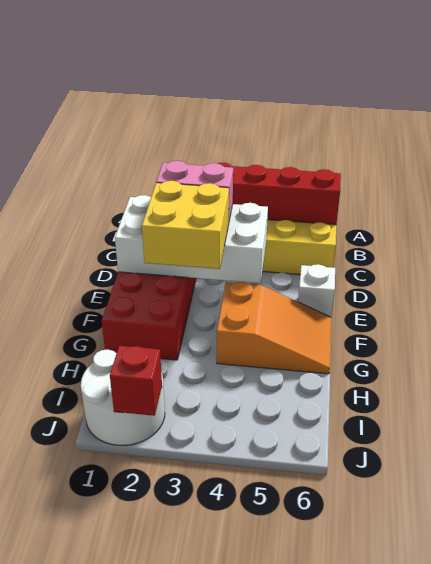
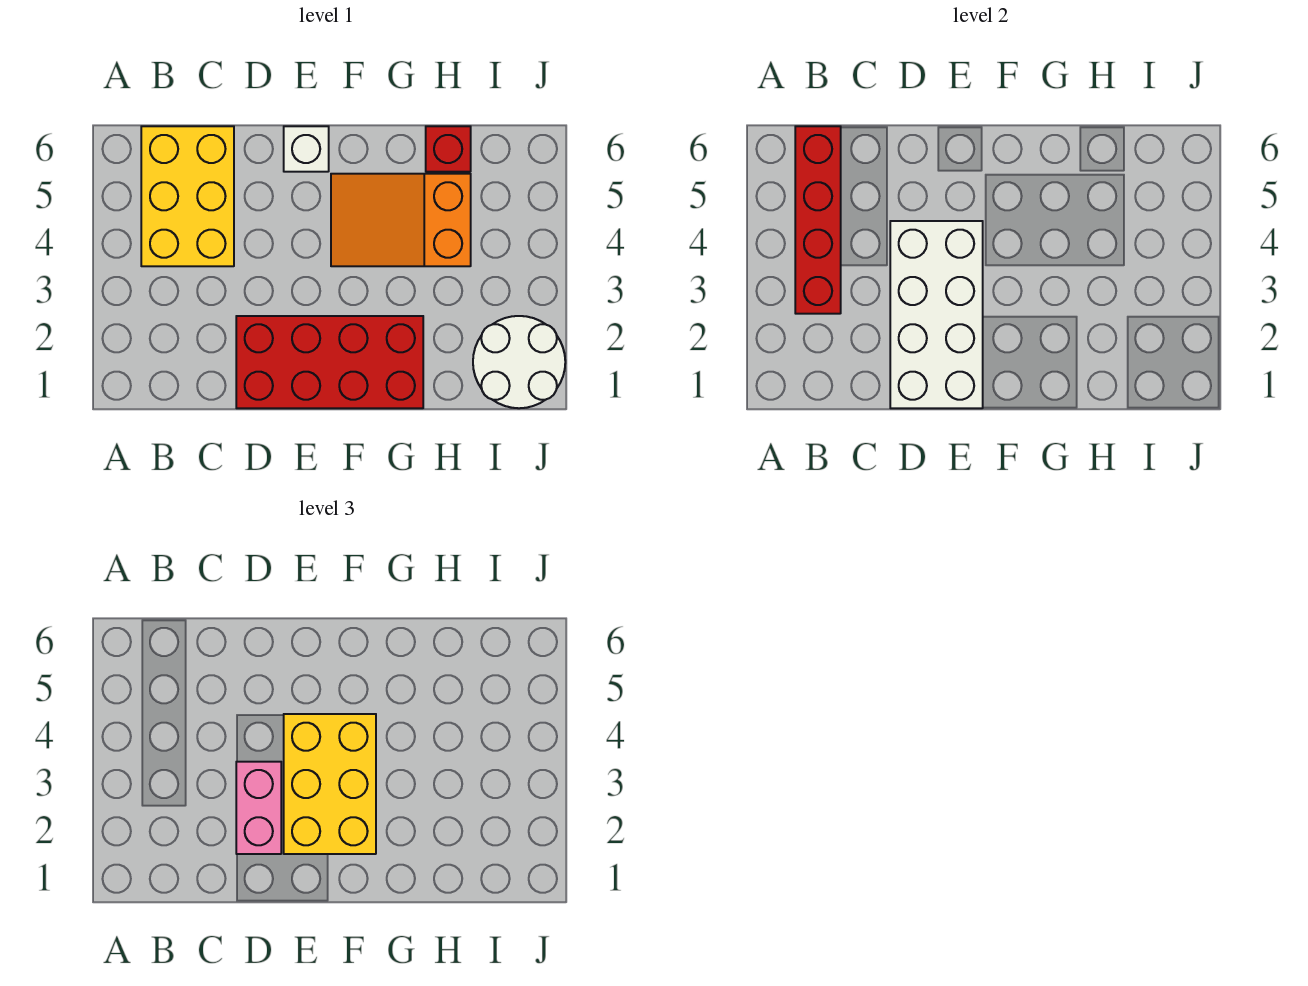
yellow brick E2:F3 level 3 -> yellow brick E2:F4 level 3
orange slope F4:G6 level 1 top 4 -> orange slope F4:H5 level 1 top H
red brick J2 level 2 -> red brick H6 level 1

